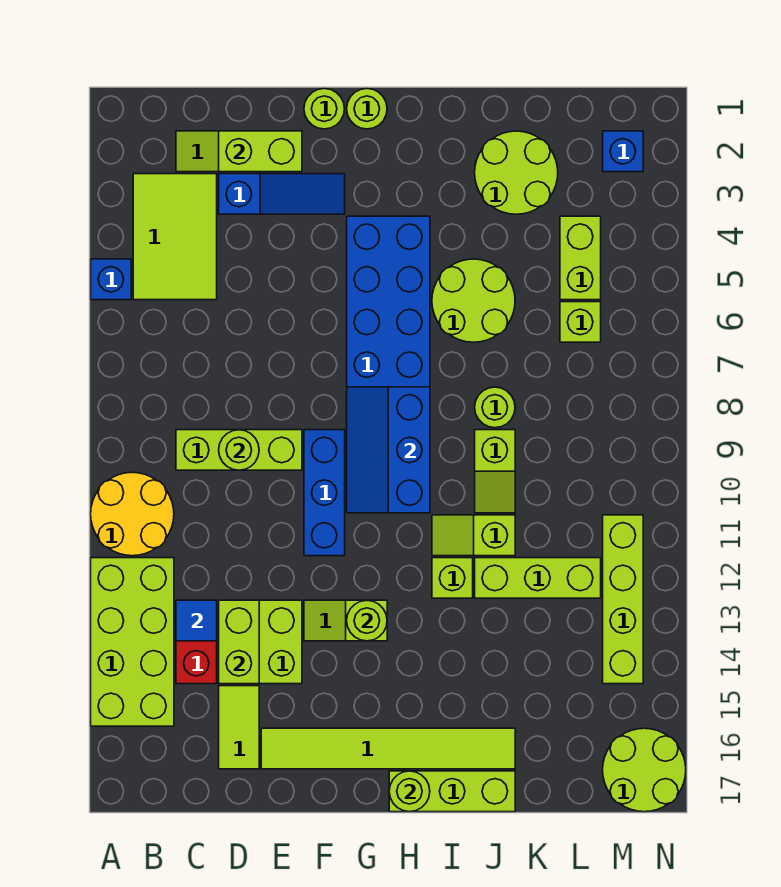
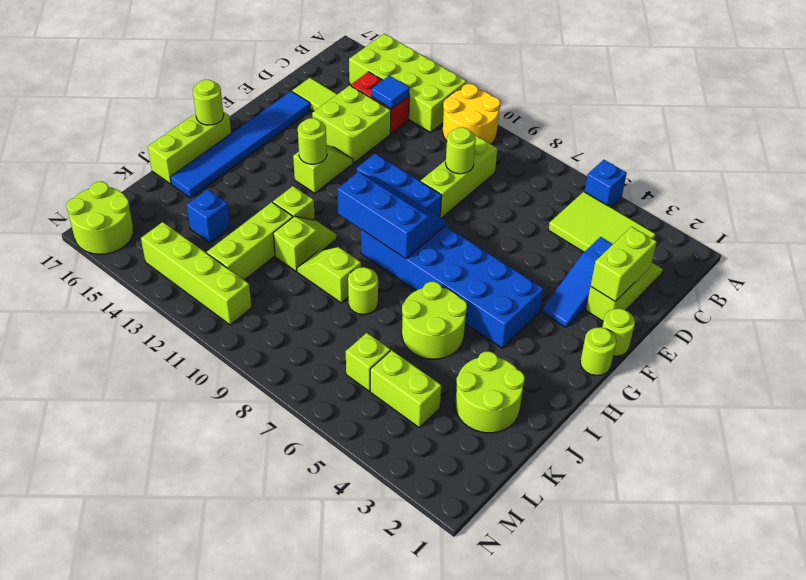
lime brick D13:D14 level 2 -> none
lime tile E16:J16 level 1 -> blue tile E16:J16 level 1
blue brick M2 level 1 -> blue brick K14 level 1

